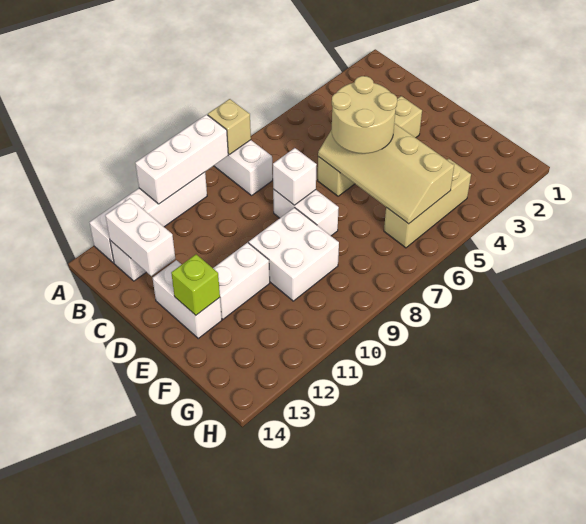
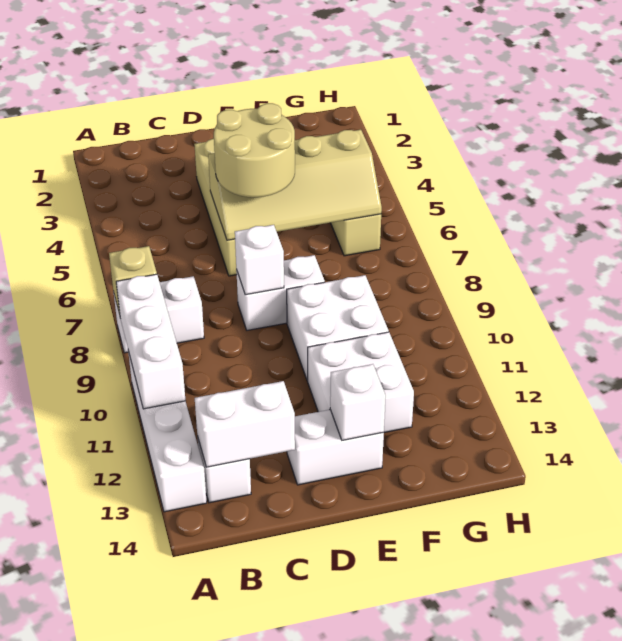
white brick E11:E12 level 1 -> white brick E11:F12 level 1
lime brick E13 level 2 -> white brick E13 level 2

